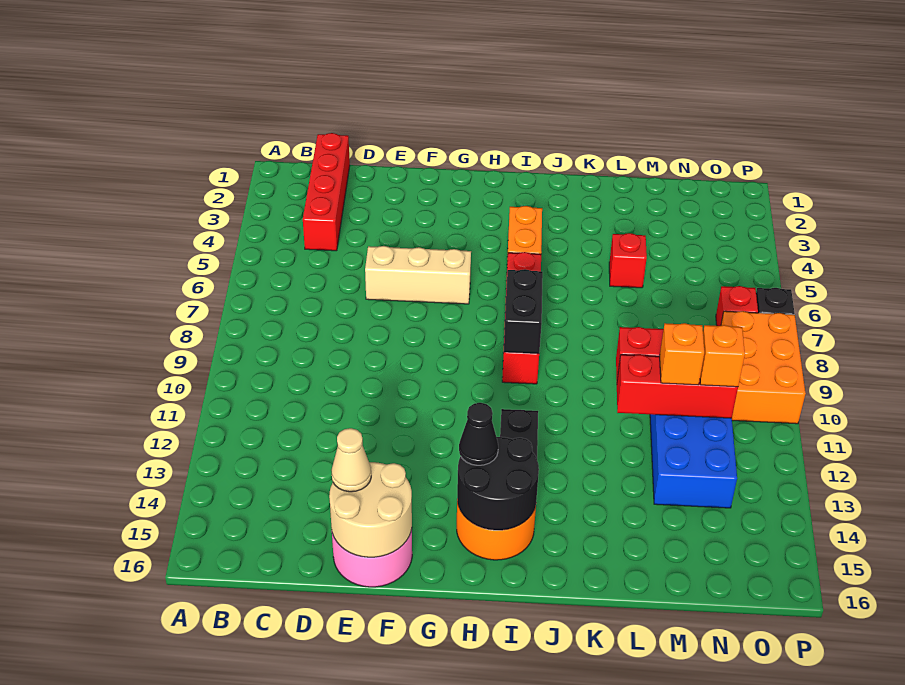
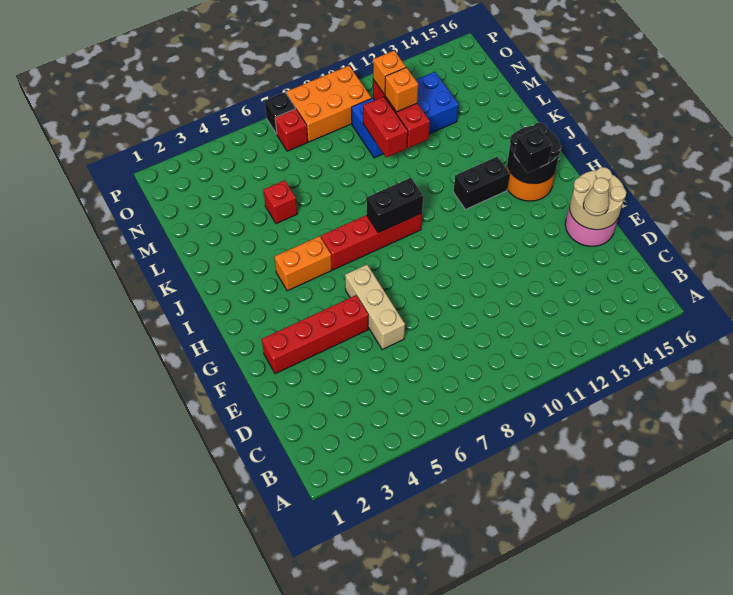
red brick C1:C4 level 1 -> red brick F2:F5 level 1
black cone H14 level 3 -> black brick H14 level 3

